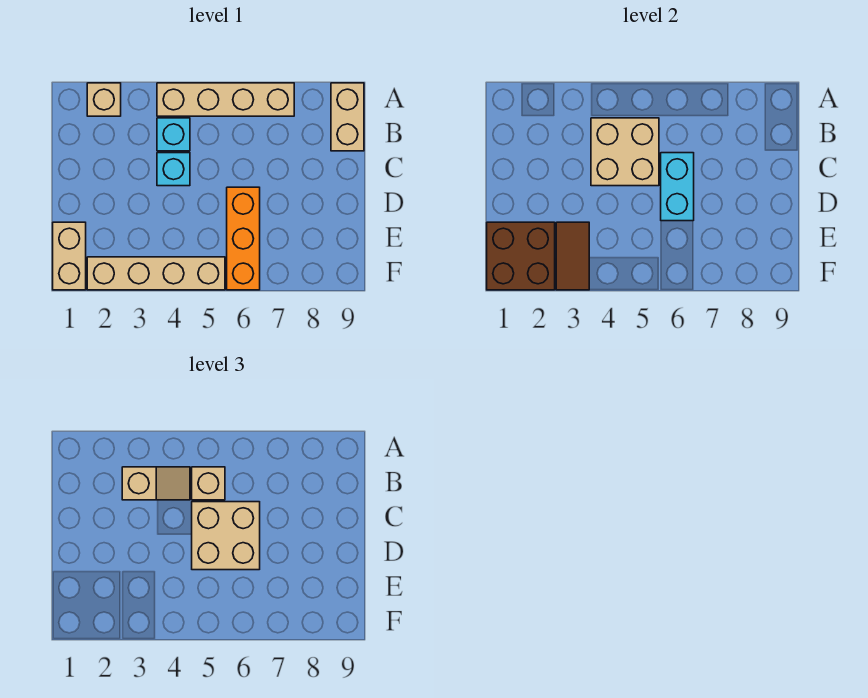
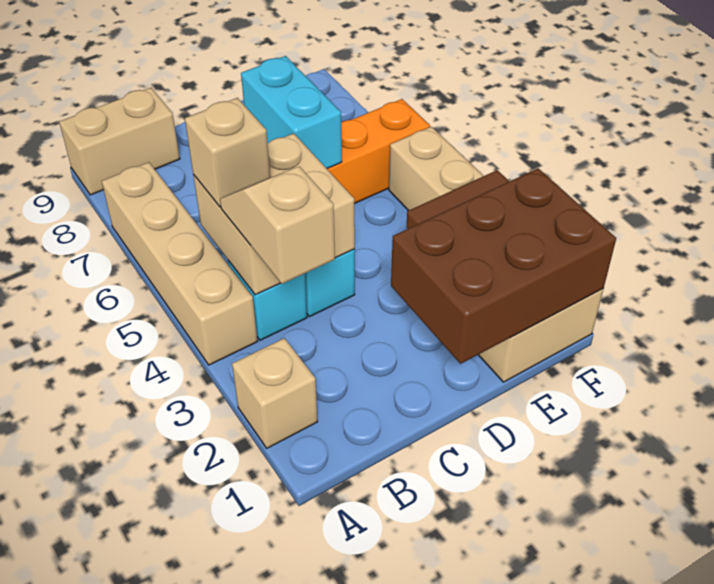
tan brick C5:D6 level 3 -> none
cyan brick C6:D6 level 2 -> cyan brick D6:D7 level 2
brown brick E1:F2 level 2 -> brown brick D1:F2 level 2

